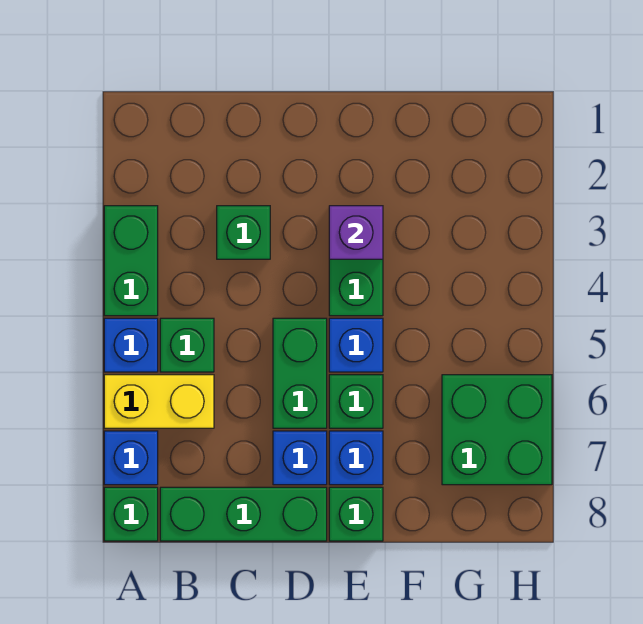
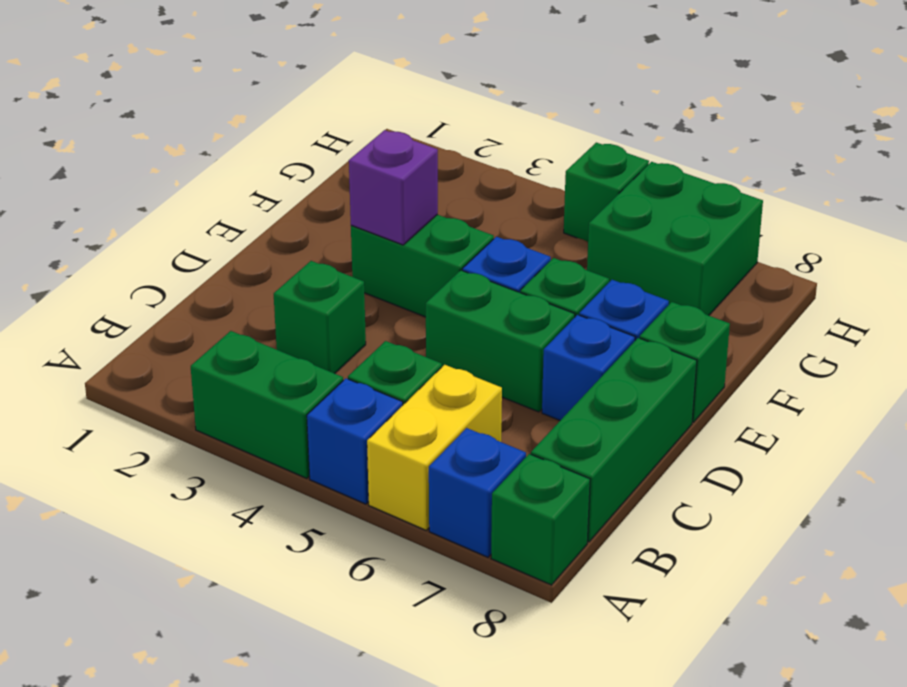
none -> green brick H5 level 1

